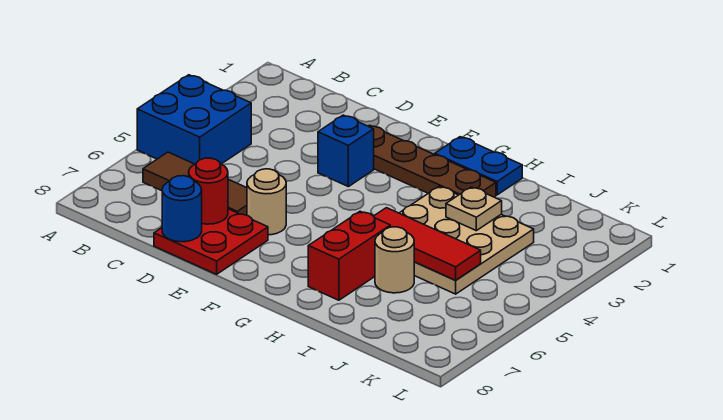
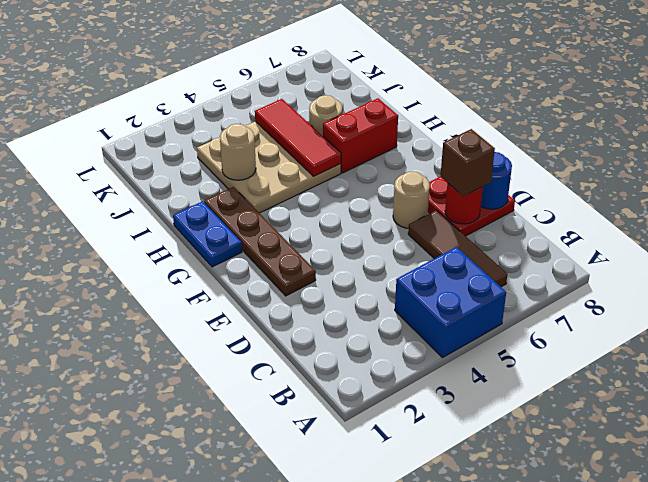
none -> brown brick D7 level 3
blue brick E3 level 1 -> none
tan plate I3 level 2 -> tan round brick I3 level 2

